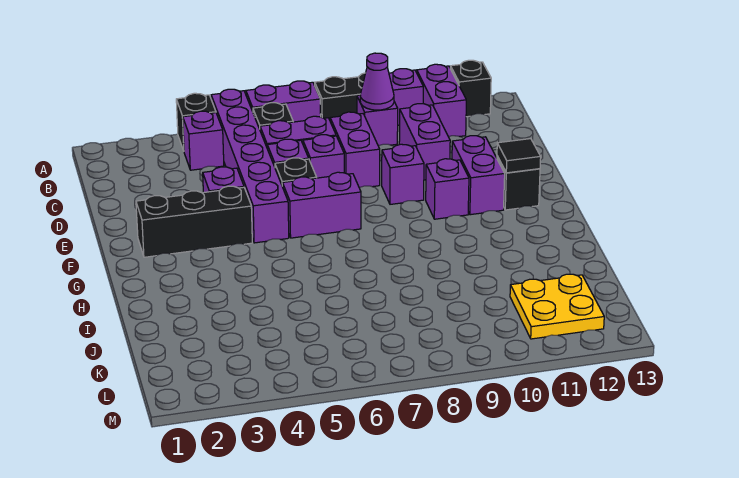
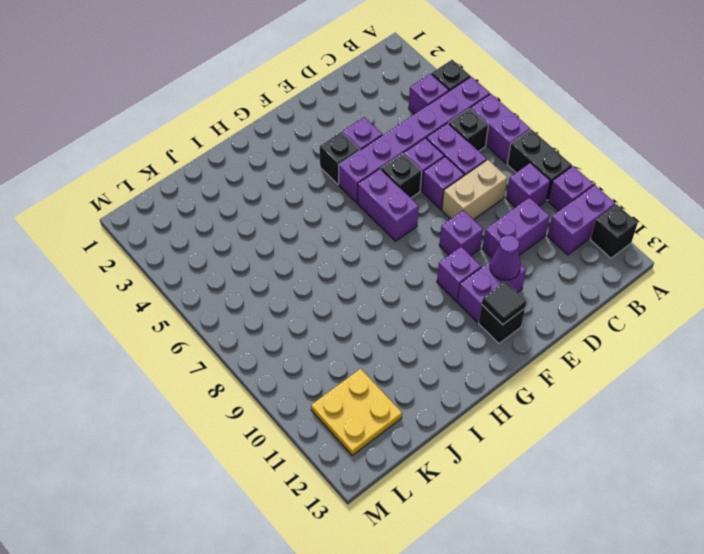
purple cone B9 level 2 -> purple cone E11 level 2
purple brick C8:D8 level 1 -> tan brick C8:D8 level 1
black brick F2:F4 level 1 -> black brick F4 level 1

